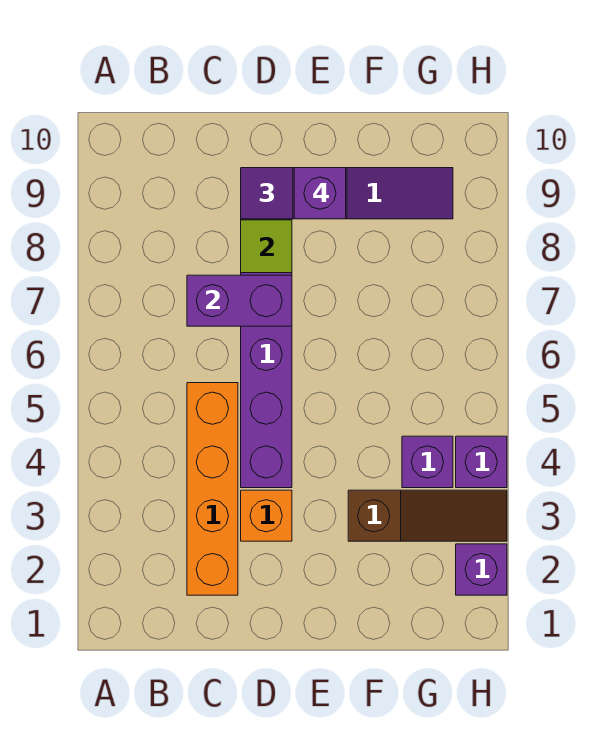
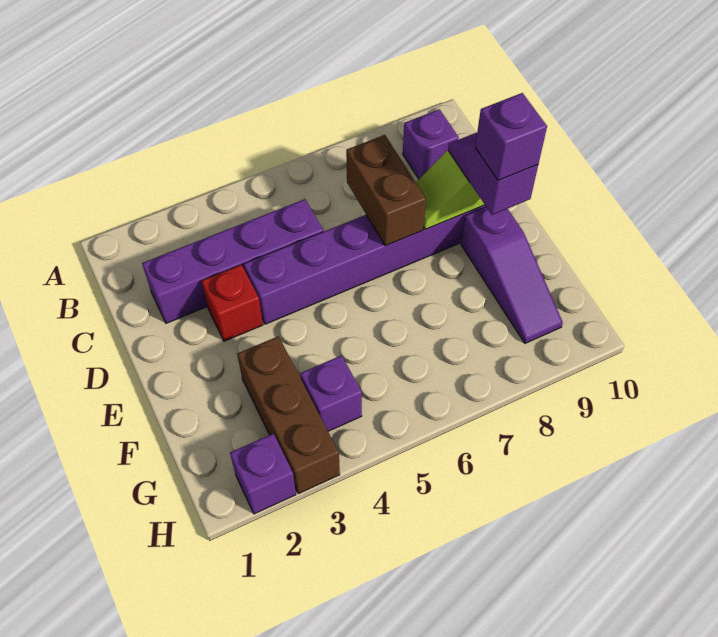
orange brick C2:C5 level 1 -> purple brick C2:C5 level 1
purple brick C7:D7 level 2 -> brown brick C7:D7 level 2
orange brick D3 level 1 -> red brick D3 level 1
brown slope F3:H3 level 1 top F -> brown brick F3:H3 level 1
purple brick H4 level 1 -> purple brick B9 level 1

